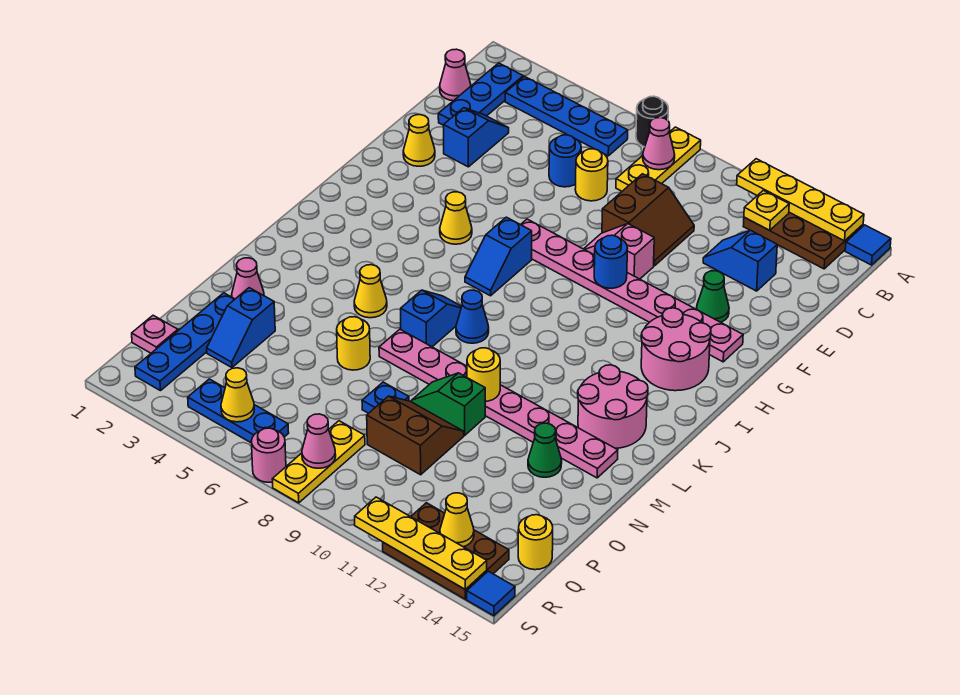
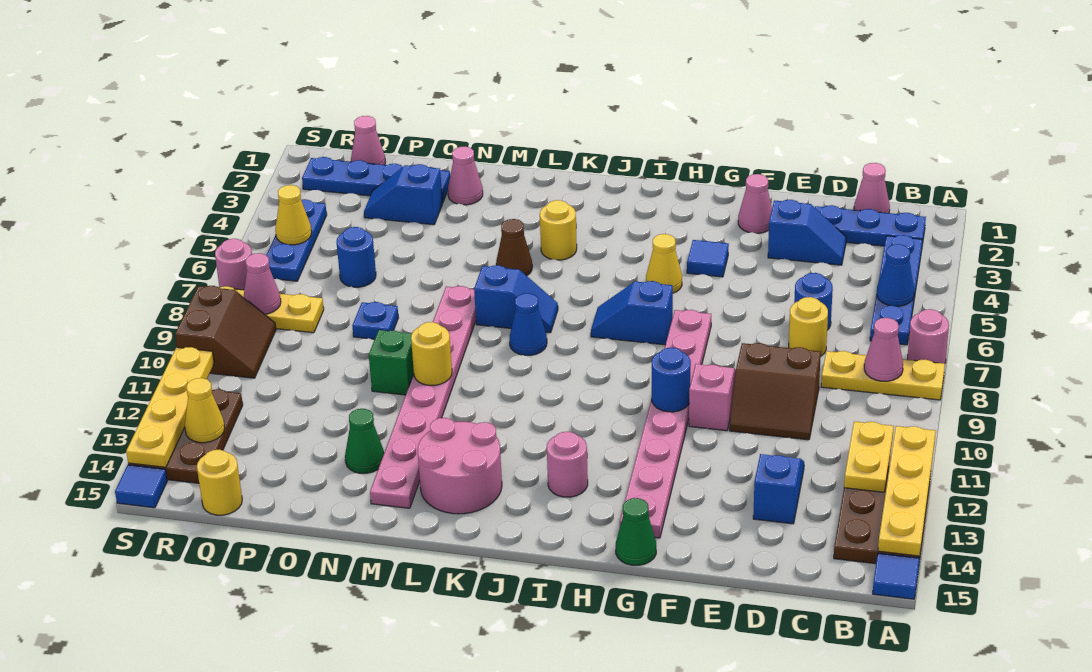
black round brick A7 level 1 -> pink round brick A7 level 1
none -> blue cone B5 level 2
yellow plate B12 level 2 -> yellow plate B11:B12 level 2
yellow cone F2 level 1 -> pink cone F2 level 1
green cone F13 level 1 -> green cone G15 level 1
none -> blue tile G4 level 1
pink round brick H13:I14 level 1 -> pink round brick I13 level 1
yellow cone L5 level 1 -> brown cone L5 level 1
yellow round brick N6 level 1 -> yellow round brick K4 level 1
brown slope O9:P10 level 1 top P -> brown slope R9:S10 level 1 top S
none -> blue round brick P6 level 1
pink plate Q1 level 1 -> pink cone Q1 level 1

